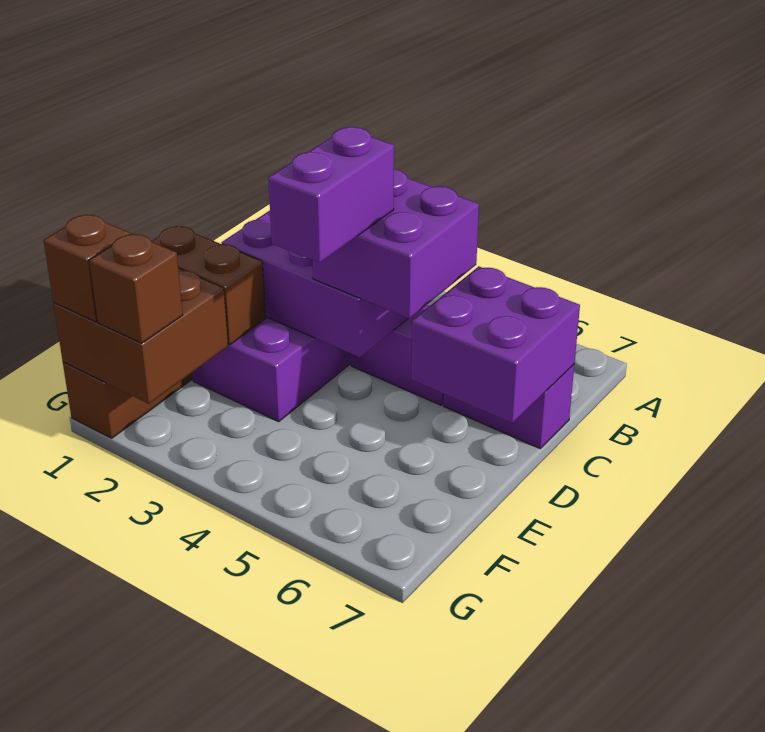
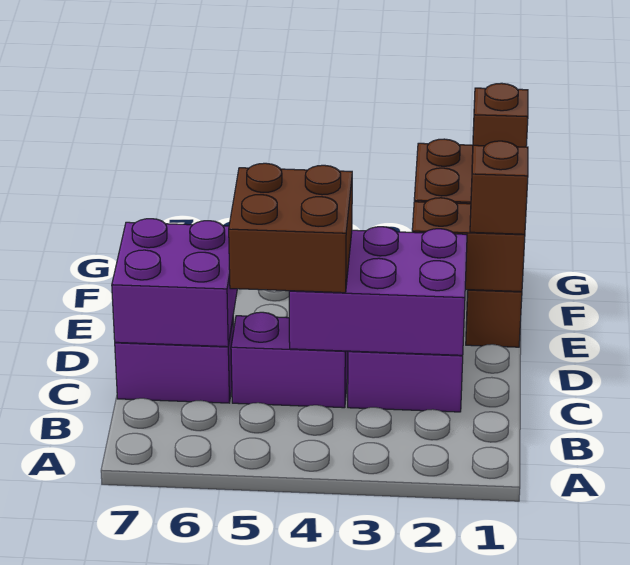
purple brick C4:D5 level 3 -> brown brick C4:D5 level 3
purple brick D4:E4 level 4 -> none
brown brick G2 level 3 -> brown brick E1 level 3

